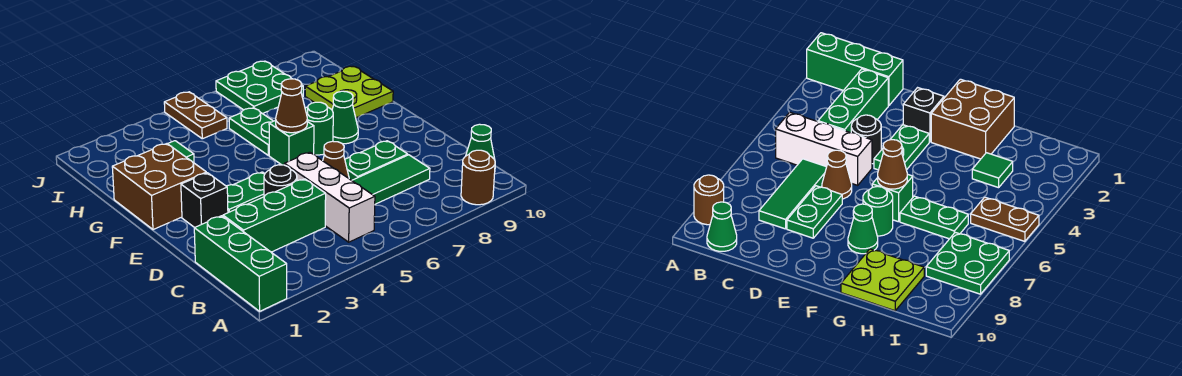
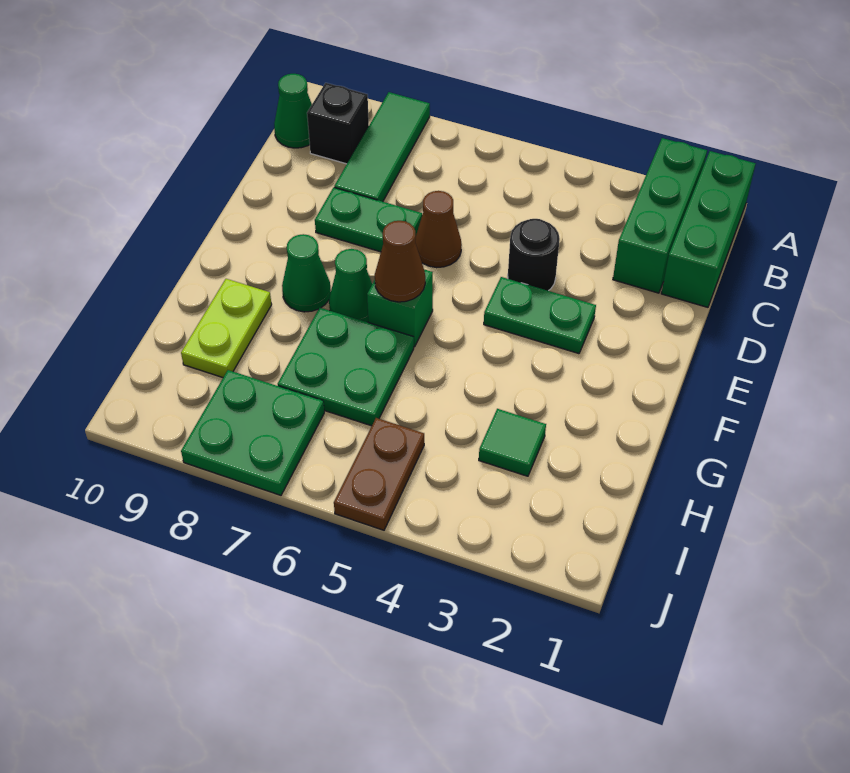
brown round brick A9 level 1 -> none
white brick B5:D5 level 1 -> none
green brick C2:C4 level 1 -> green brick A2:C2 level 1
green tile C6:C8 level 1 -> green tile A8:C8 level 1
black brick E2 level 1 -> black brick B9 level 1
brown brick F1:G2 level 1 -> none
green round brick F7 level 1 -> green cone F7 level 1
green plate G6:H6 level 1 -> green plate G6:H7 level 1
lime plate G9:H10 level 1 -> lime plate G9:H9 level 1

